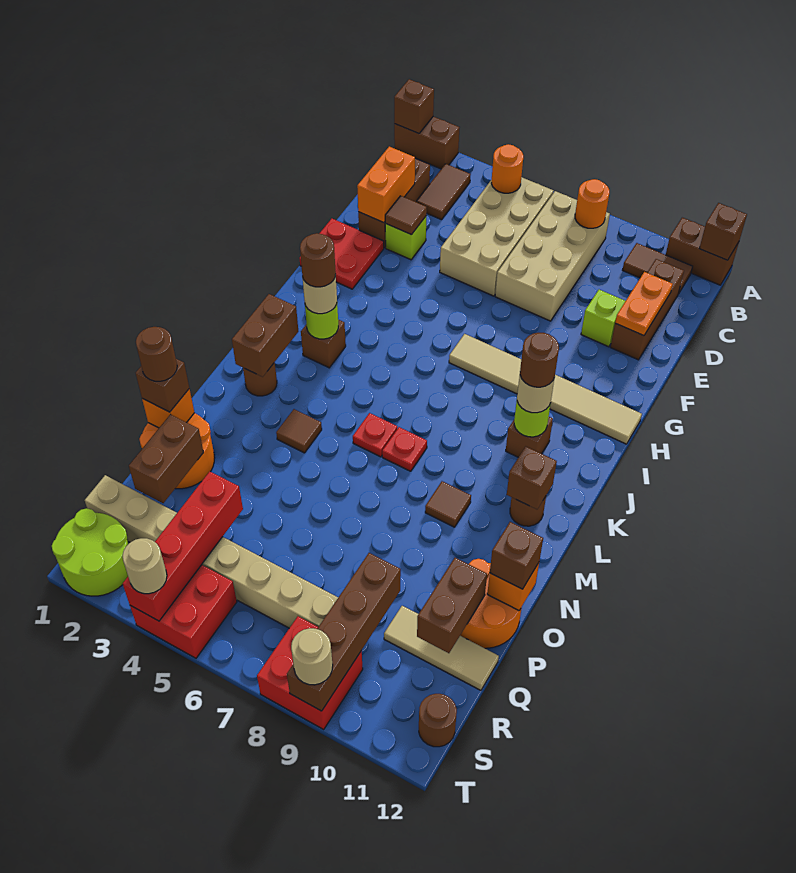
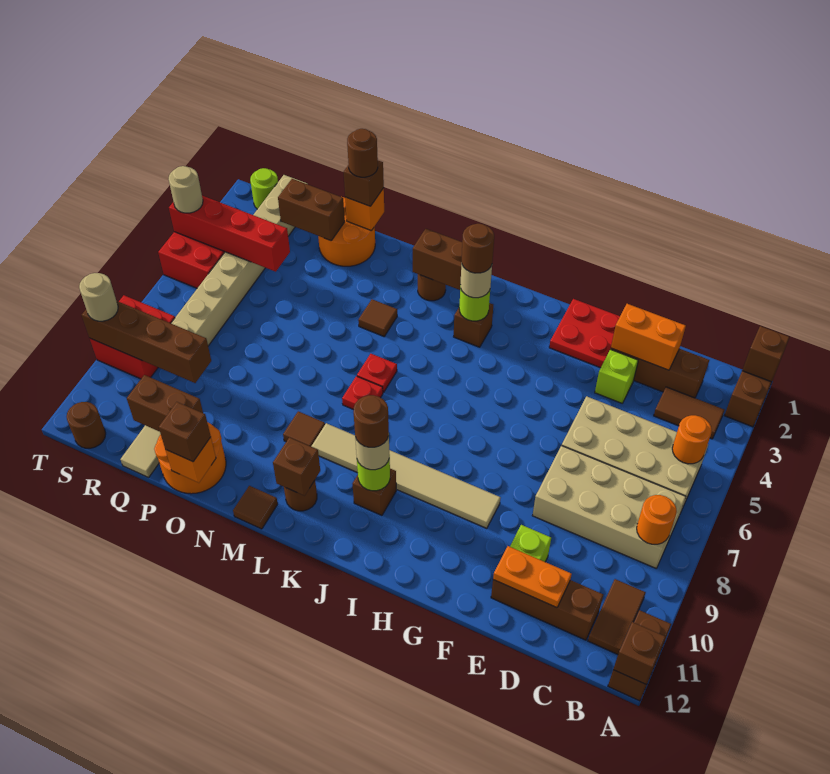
brown tile E3 level 2 -> brown tile M12 level 1
tan tile H7:H12 level 1 -> tan tile G9:L9 level 1
lime round brick S1:T2 level 1 -> lime round brick S1 level 1

